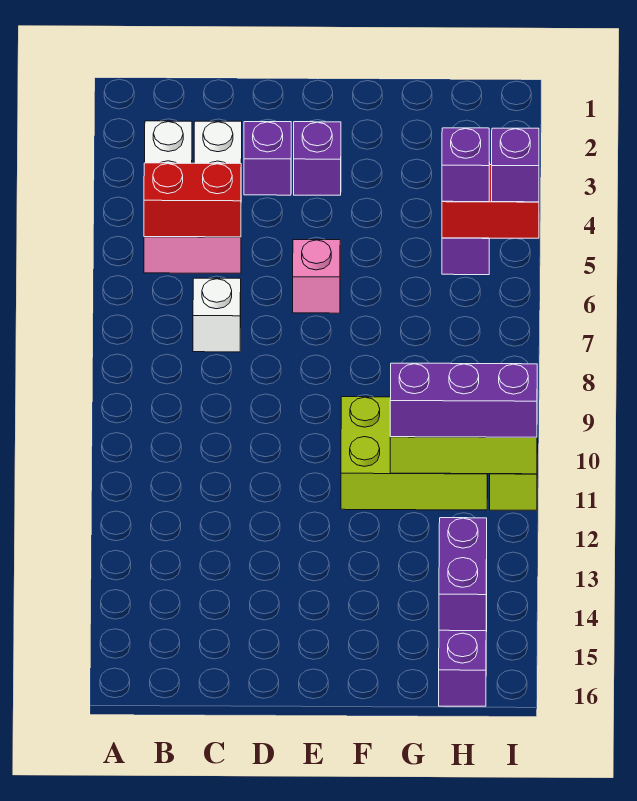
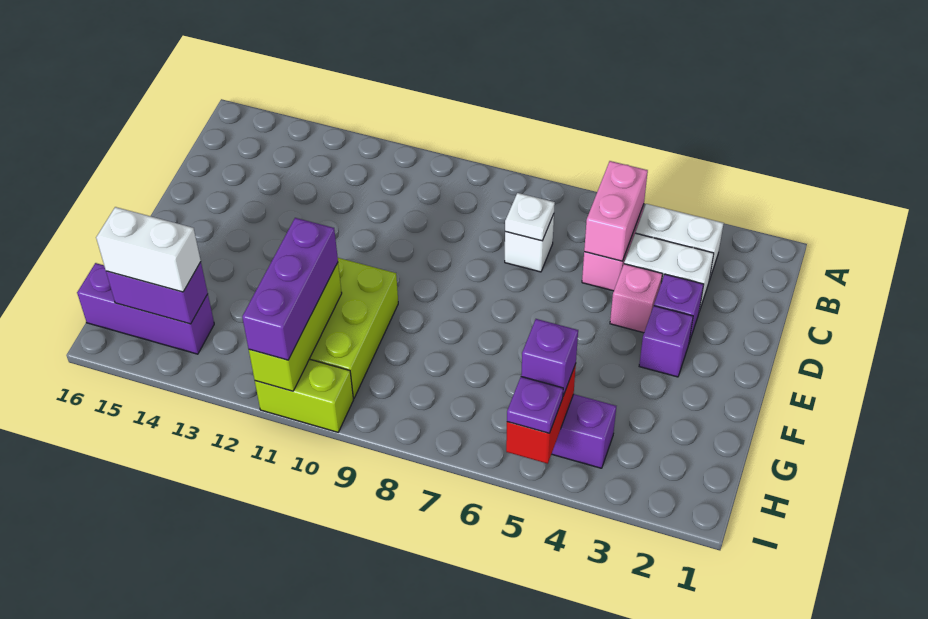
red brick B5:C5 level 2 -> pink brick B5:C5 level 2
none -> white plate C7 level 2
pink brick E6 level 1 -> pink brick D4 level 1
none -> white brick H14:H15 level 3
purple brick I5 level 3 -> purple plate I5 level 3

